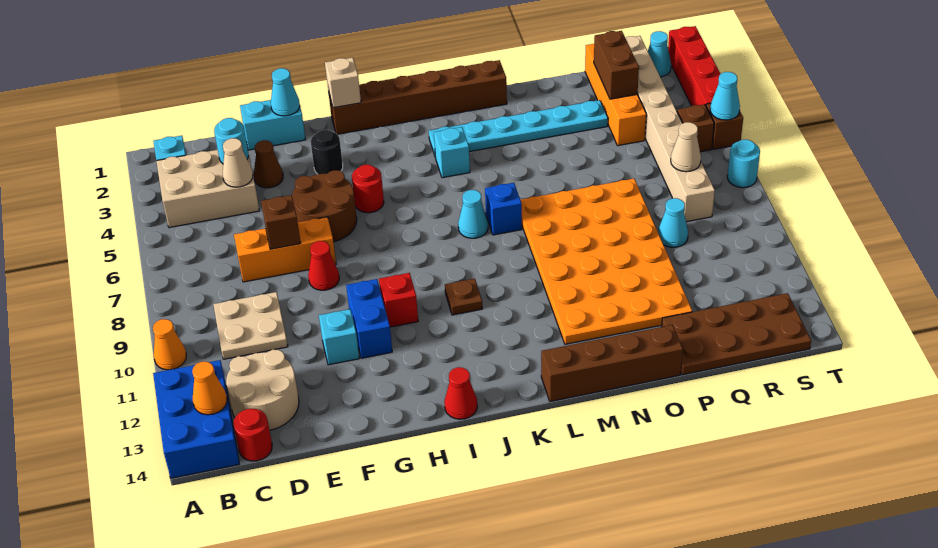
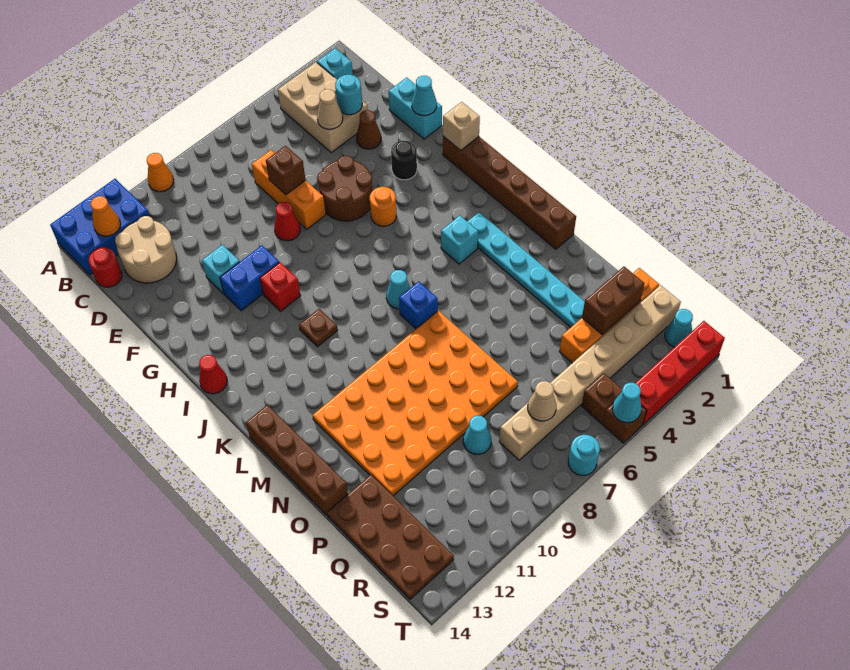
tan plate C9:D10 level 1 -> none
red round brick H5 level 1 -> orange round brick H5 level 1

